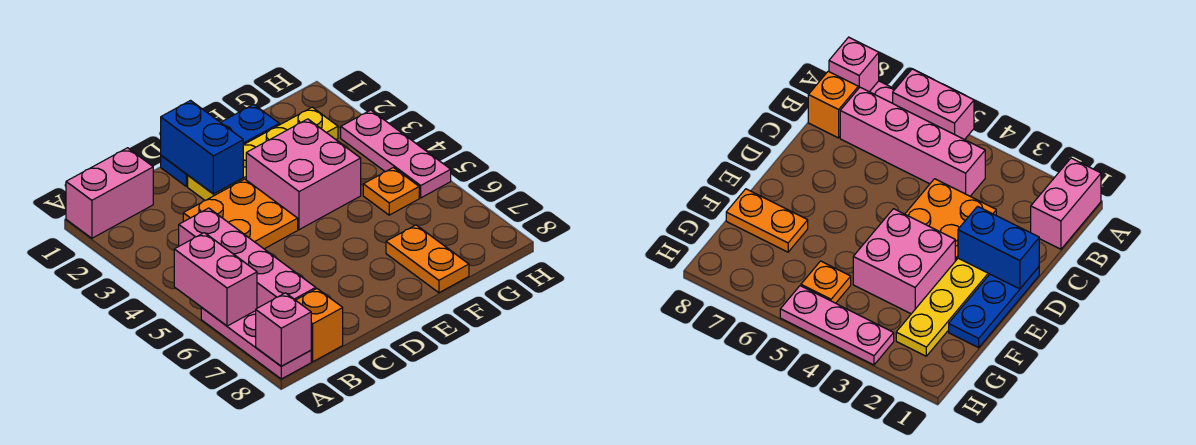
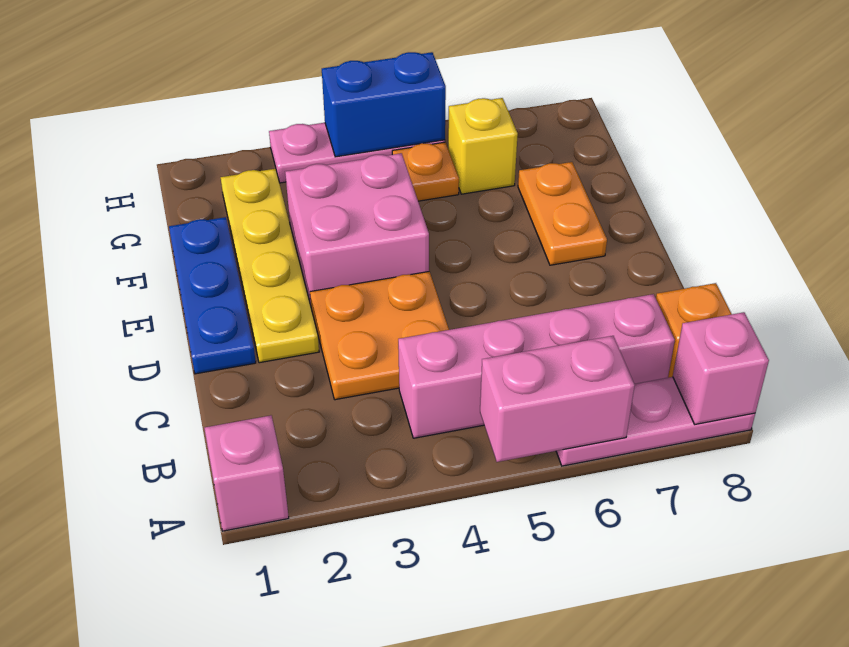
pink brick A1:B1 level 1 -> pink brick A1 level 1
blue brick D1:D2 level 2 -> blue brick H4:H5 level 2
orange plate F7:F8 level 1 -> orange plate E7:F7 level 1
none -> yellow brick G6 level 1

